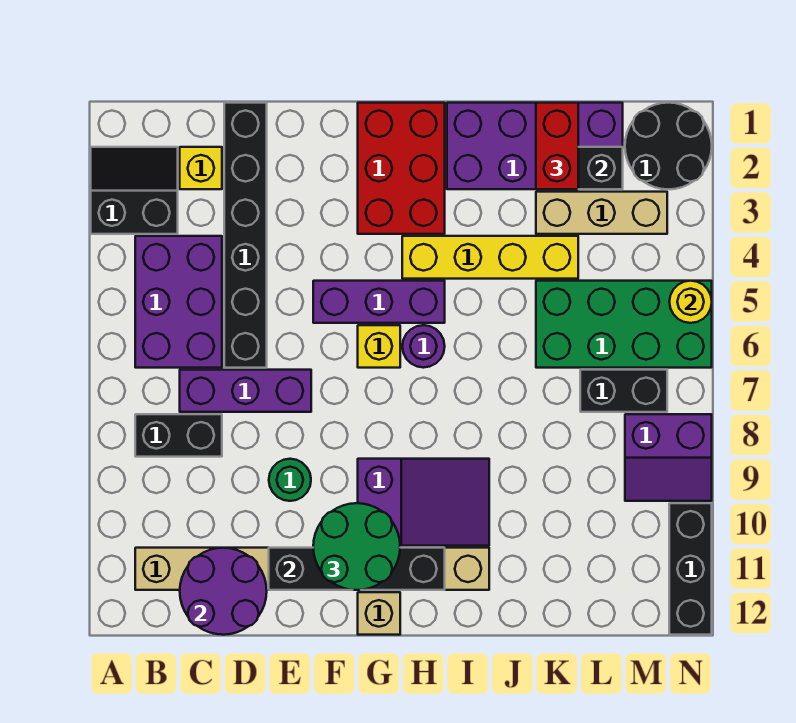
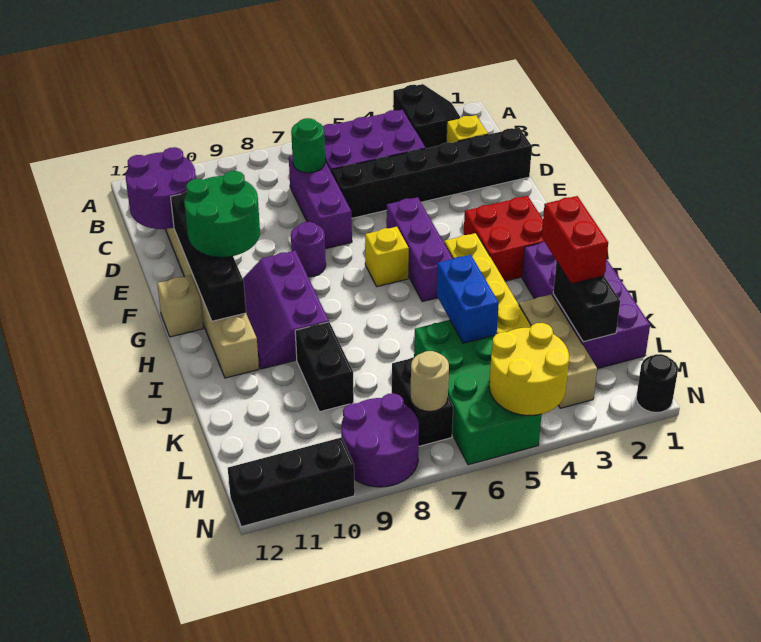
black brick B8:C8 level 1 -> black brick J9:K9 level 1
green round brick E9 level 1 -> green round brick C7 level 2
red brick G1:H3 level 1 -> red brick G2:H3 level 1
purple slope G9:I10 level 1 top G -> purple slope G9:I10 level 1 top 9
purple round brick H6 level 1 -> purple round brick F8 level 1
none -> blue brick J5:K5 level 2
red brick K1:K2 level 3 -> red brick J2:K2 level 3
black round brick M1:N2 level 1 -> black round brick N1 level 1
none -> tan round brick M7 level 2
purple slope M8:N9 level 1 top 8 -> purple round brick M8:N9 level 1
yellow round brick N5 level 2 -> yellow round brick M4:N5 level 2

